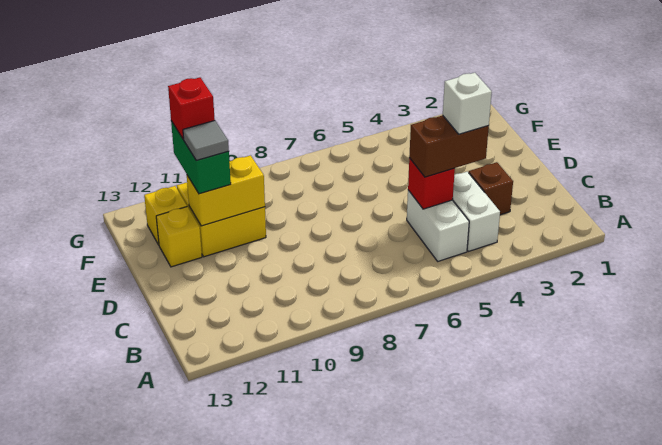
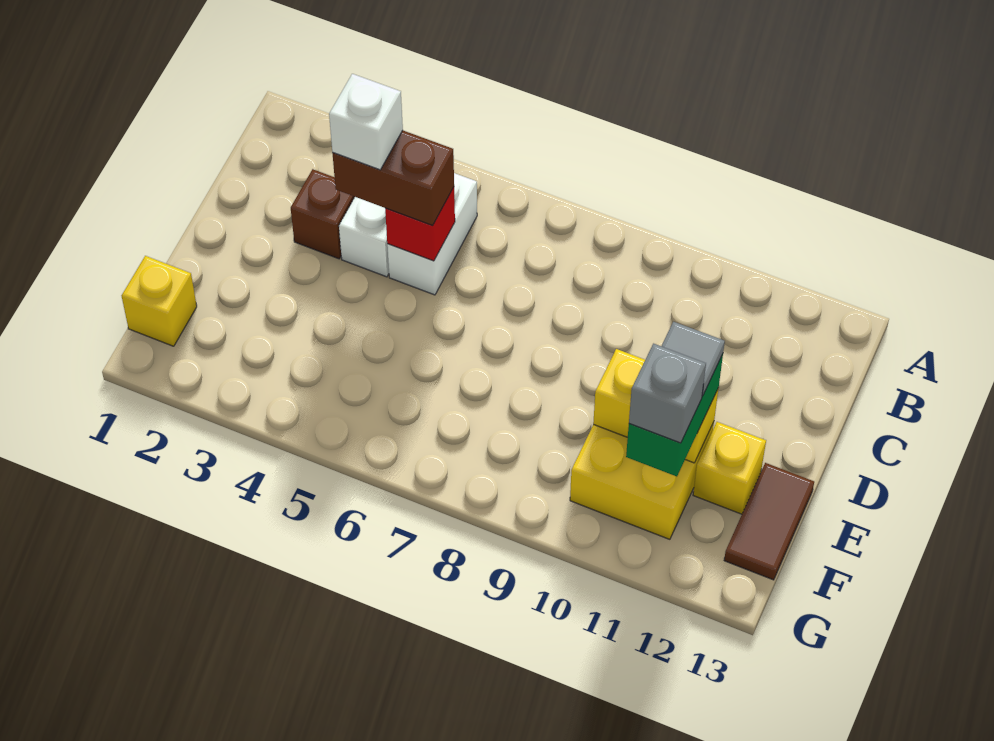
none -> brown tile E13:F13 level 1
red brick F11 level 4 -> grey brick F11 level 4
yellow brick F12 level 1 -> yellow brick F1 level 1

